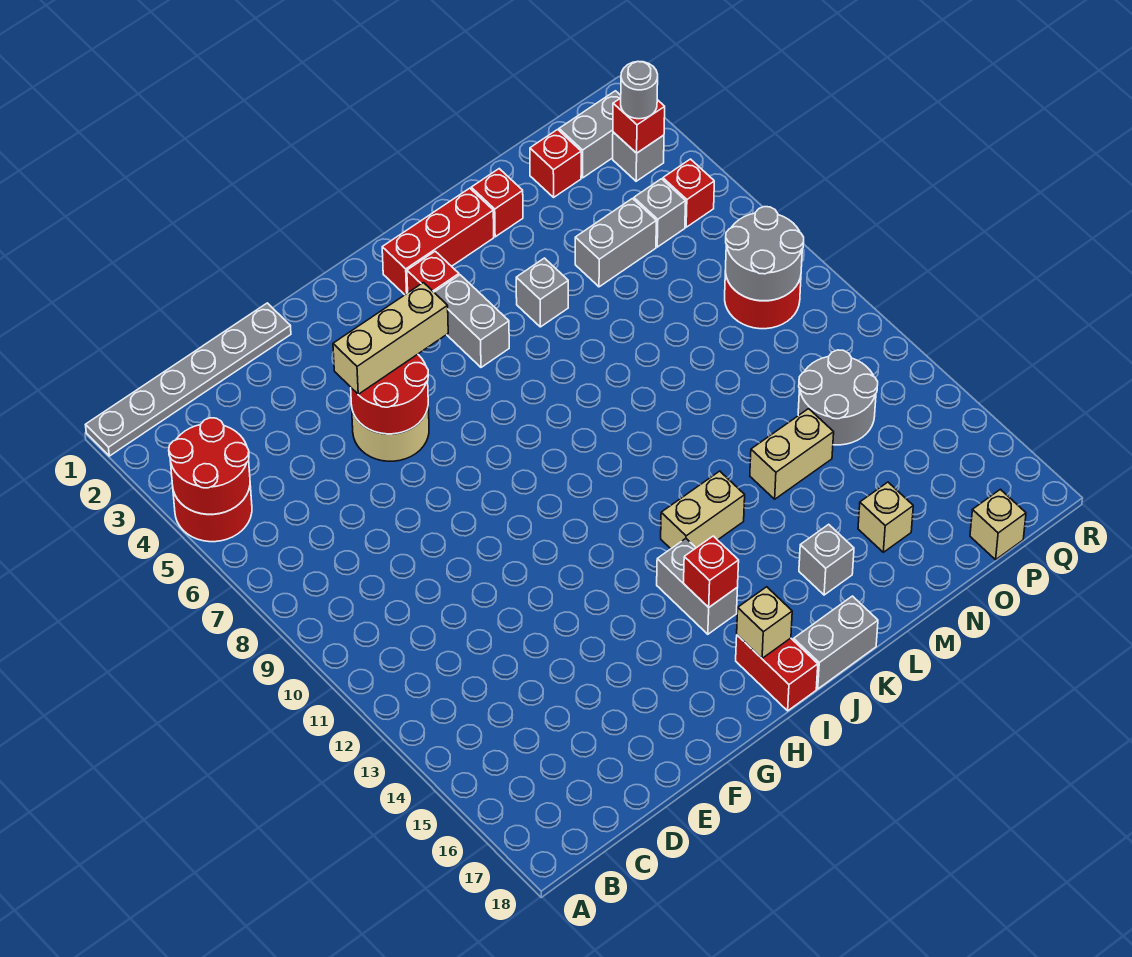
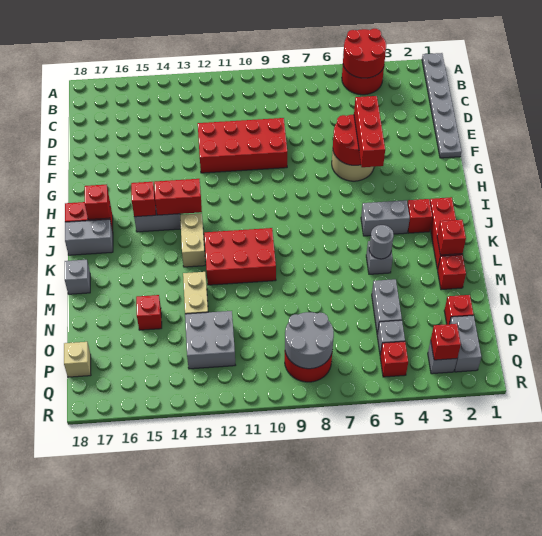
none -> red brick E9:F12 level 1
tan brick F5:H5 level 3 -> red brick F5:H5 level 3
none -> red brick I13:I14 level 2
tan brick I17 level 2 -> red brick I17 level 2
grey brick J18:K18 level 1 -> grey brick J17:J18 level 1
none -> red brick K10:L12 level 1
none -> red brick L2 level 2
grey brick L16 level 1 -> grey brick L18 level 1
none -> red brick N15 level 1
tan brick N16 level 1 -> none
grey round brick O12:P13 level 1 -> grey brick O12:P13 level 1
grey round brick Q3 level 3 -> grey round brick L5 level 2

